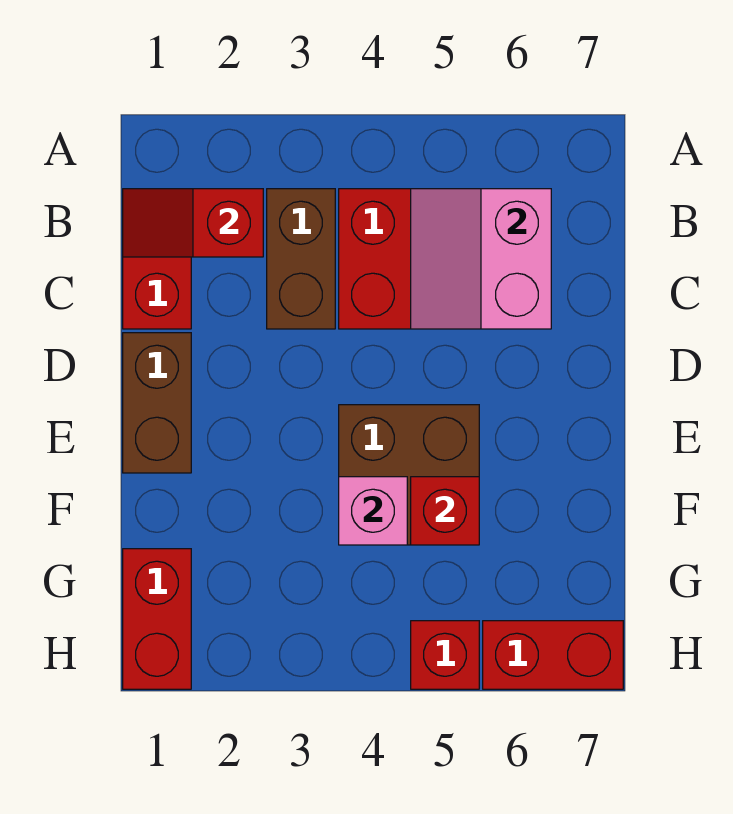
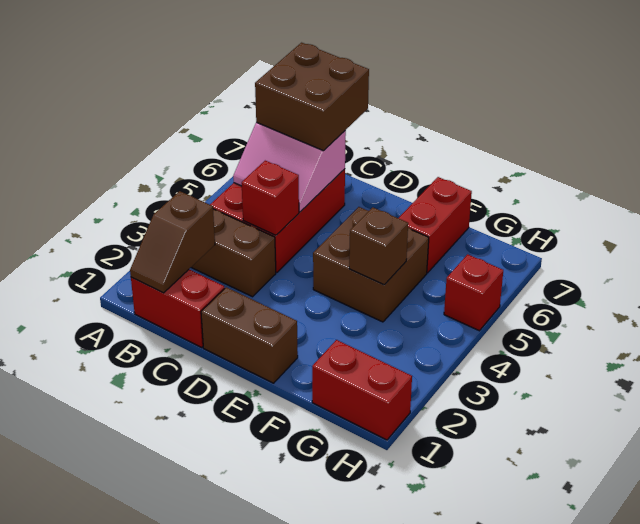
red slope B1:B2 level 2 top 2 -> brown slope B1:B2 level 2 top 2
none -> brown brick B6:C7 level 3
pink brick F4 level 2 -> brown brick F4 level 2
red brick F5 level 2 -> red brick C4 level 2
red brick H6:H7 level 1 -> red brick F6:F7 level 1

